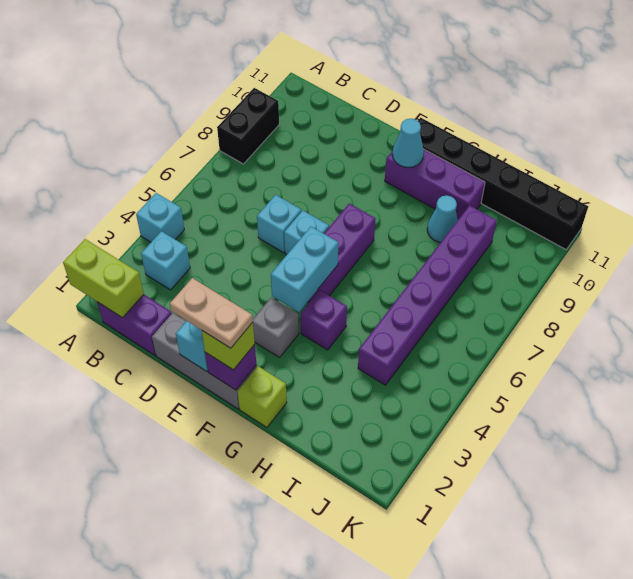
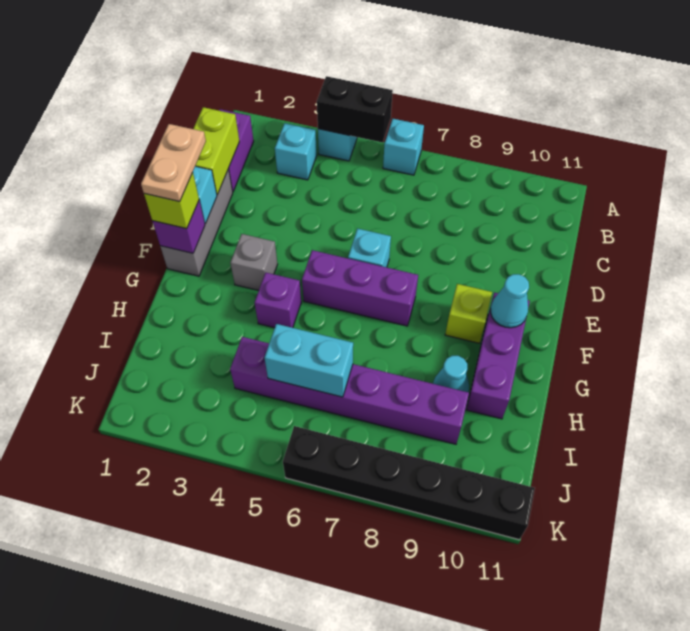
lime brick A1:B1 level 2 -> lime brick C1:D1 level 2
black brick A8:A9 level 1 -> black brick A4:A5 level 2
cyan brick D6 level 1 -> cyan brick A6 level 1
cyan brick F4:F5 level 2 -> cyan brick I5:I6 level 2
black brick F11:K11 level 1 -> black brick K6:K11 level 1
lime brick G1 level 1 -> lime brick F9 level 1

